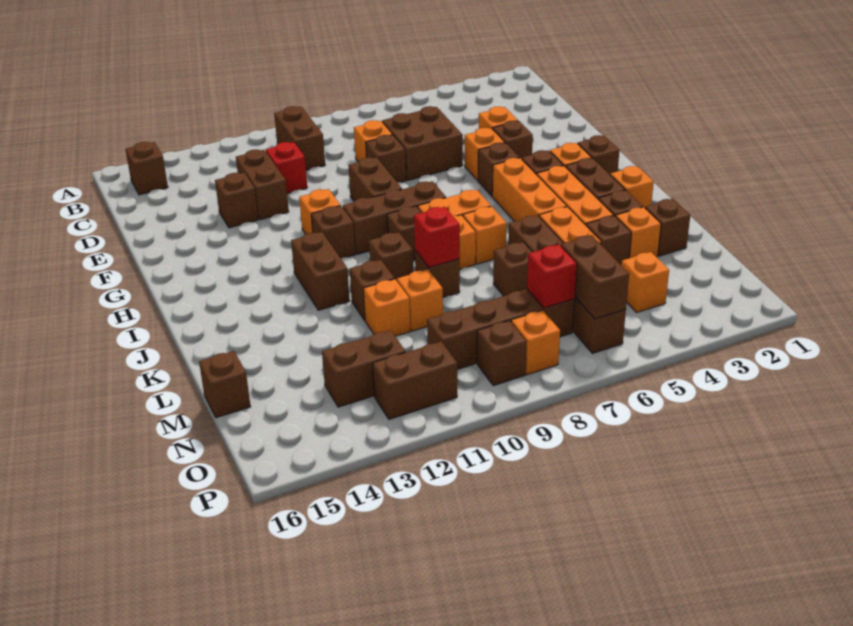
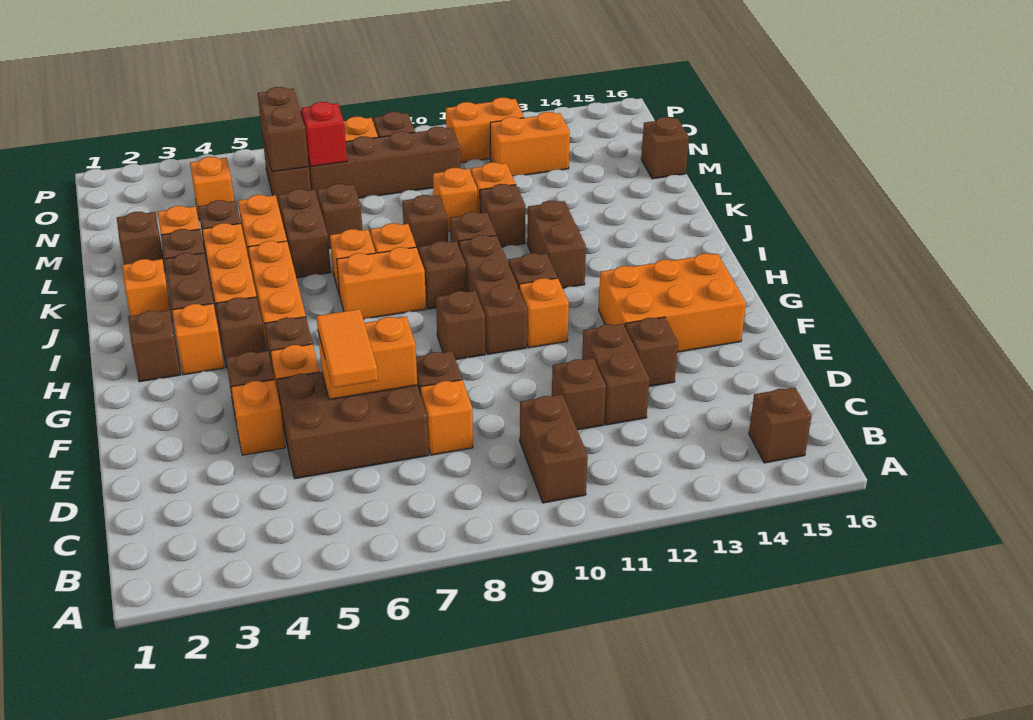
brown brick D6:E7 level 1 -> brown brick D5:E7 level 1
none -> orange tile D6:E6 level 3
red brick D11 level 1 -> brown brick D11 level 1
none -> orange brick E6:E7 level 2
brown brick F9:G9 level 1 -> brown brick G9 level 1
none -> orange brick F13:G15 level 1
brown brick H8:H10 level 1 -> brown brick G10:I10 level 1
red brick K9 level 2 -> none
brown brick N12:N13 level 1 -> orange brick N12:N13 level 1
brown brick O11:O12 level 1 -> orange brick O11:O12 level 1

